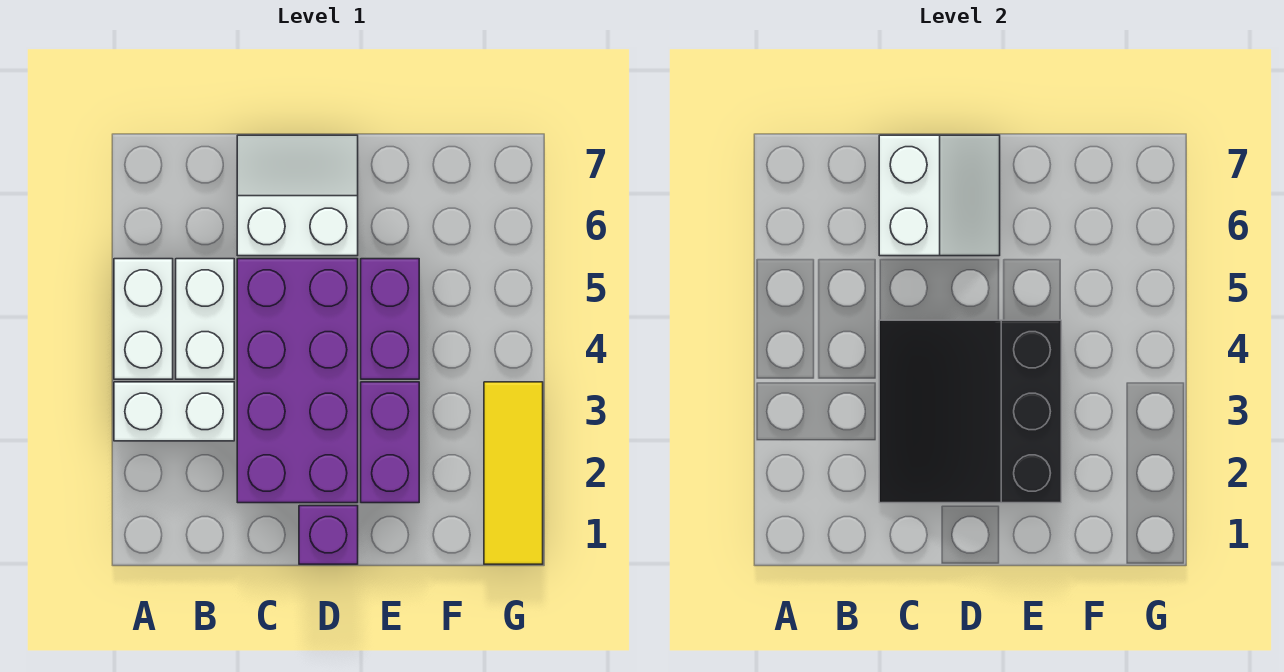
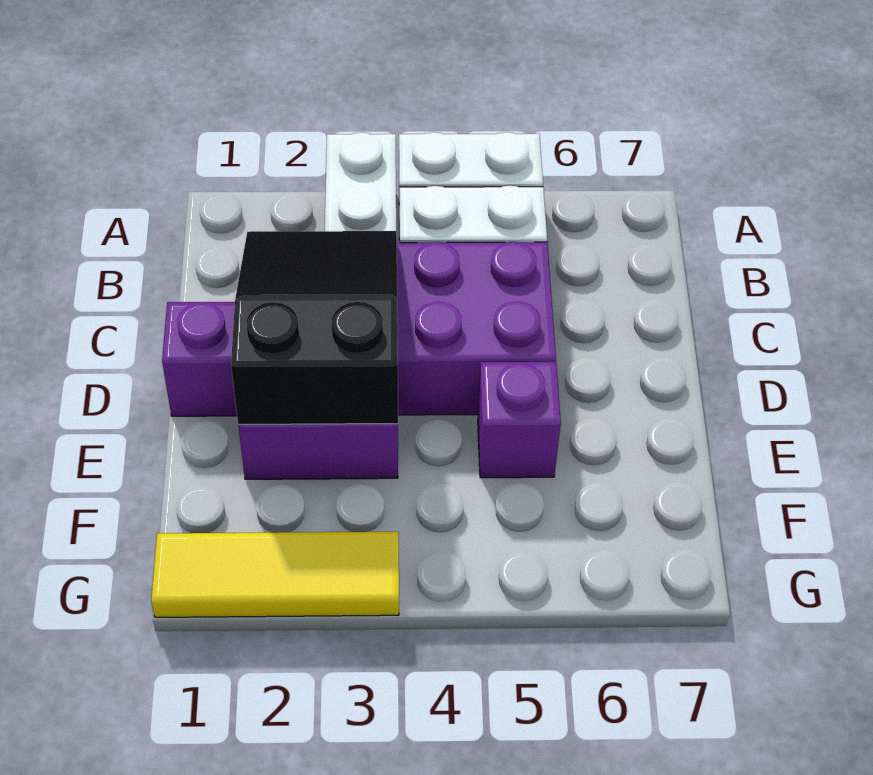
black slope C2:E4 level 2 top E -> black slope C2:E3 level 2 top E
white slope C6:D7 level 1 top 6 -> none
white slope C6:D7 level 2 top C -> none
purple brick E4:E5 level 1 -> purple brick E5 level 1

